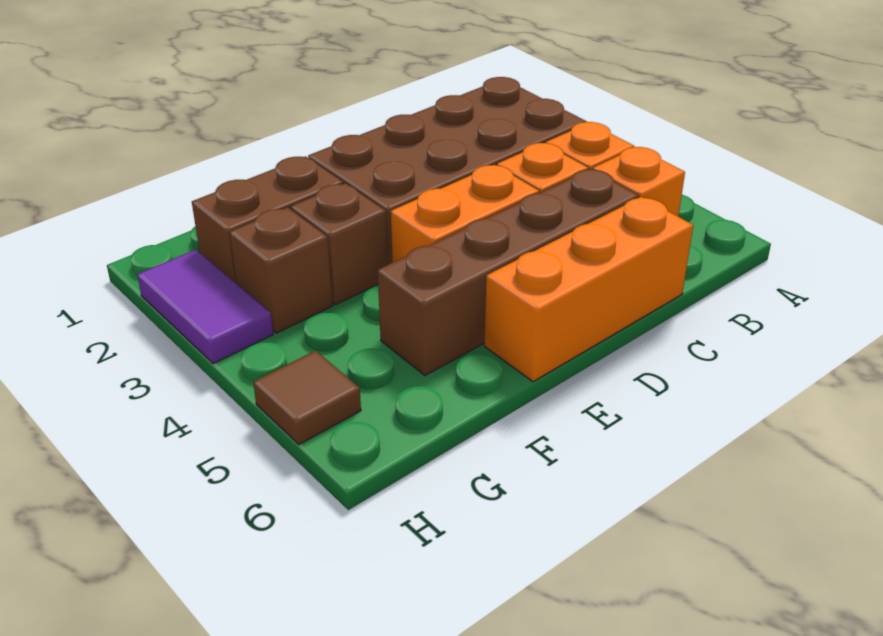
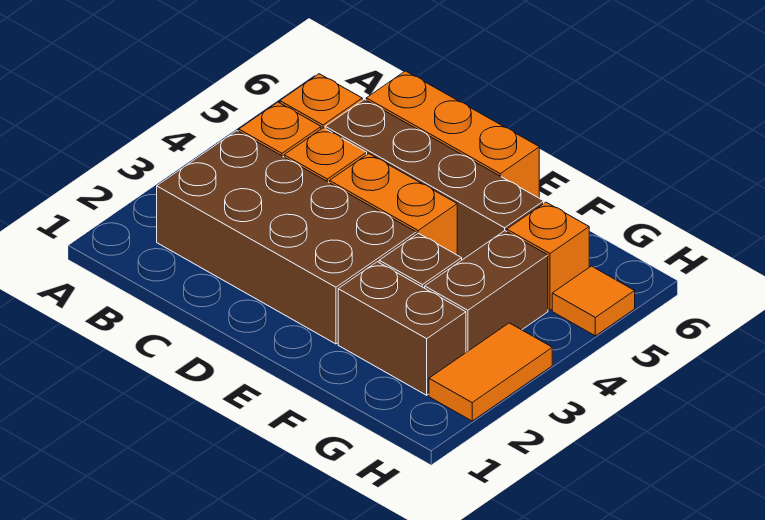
brown brick G3 level 1 -> brown brick G3:G4 level 1
none -> orange brick G5 level 1
purple tile H2:H3 level 1 -> orange tile H2:H3 level 1
brown tile H5 level 1 -> orange tile H5 level 1

